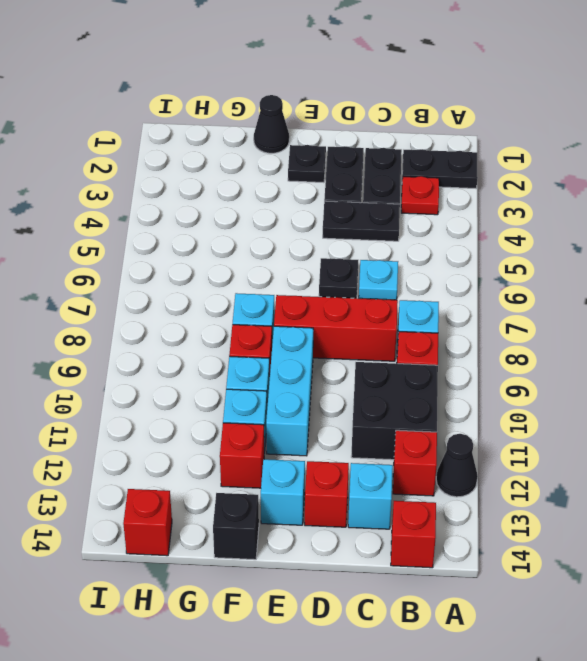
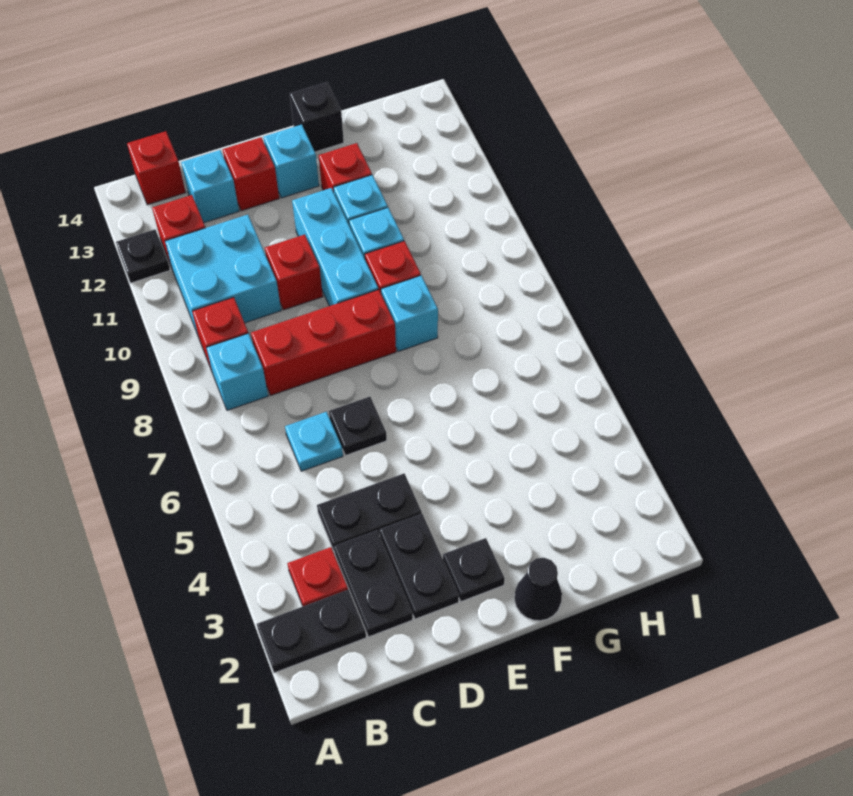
black cone A12 level 1 -> black plate A12 level 1
black brick B10:C11 level 1 -> cyan brick B10:C11 level 1
red brick H14 level 1 -> red brick D10 level 1

